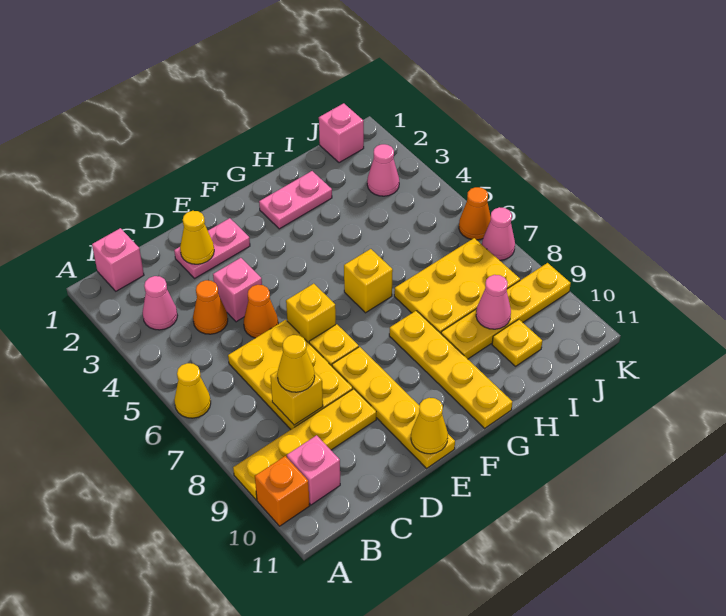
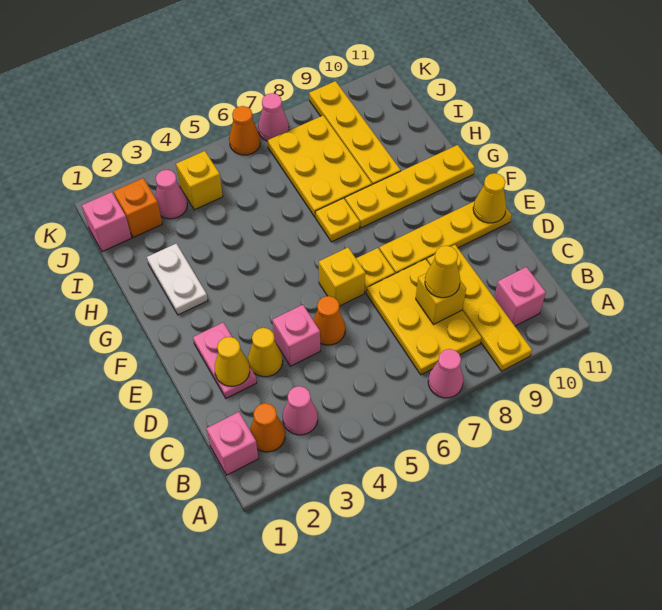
yellow cone A6 level 1 -> yellow cone D3 level 1
orange brick A10 level 1 -> orange brick J2 level 1
orange cone C4 level 1 -> orange cone B2 level 1
yellow plate C6:D8 level 1 -> yellow plate B7:D8 level 1
pink plate G2:H2 level 1 -> white plate G2:H2 level 1
yellow brick G6 level 1 -> yellow brick J4 level 1
pink cone I9 level 2 -> pink cone A7 level 1
yellow plate I10 level 1 -> yellow plate G7 level 1

